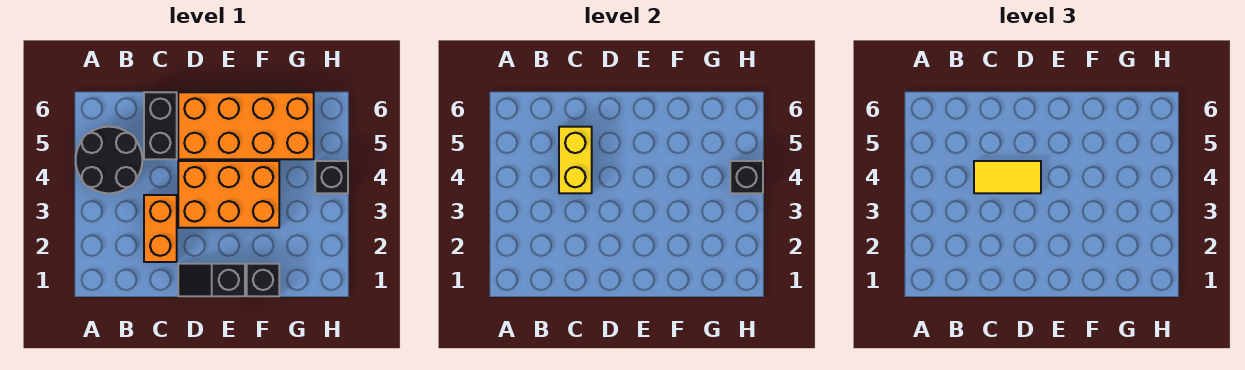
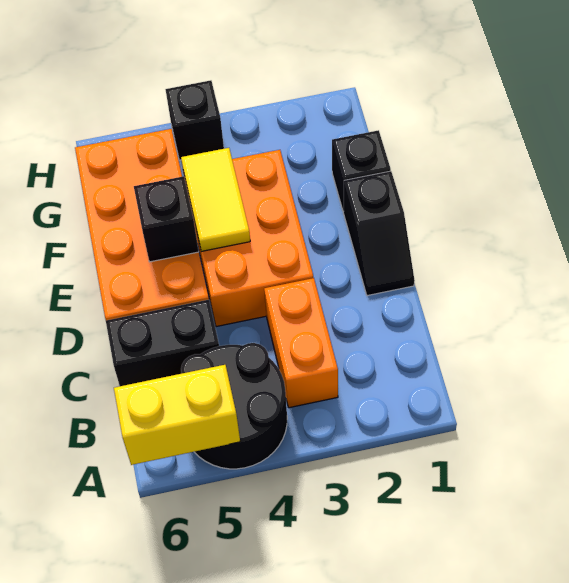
orange brick C2:C3 level 1 -> orange brick B3:C3 level 1
yellow brick C4:C5 level 2 -> yellow brick A5:A6 level 2
yellow tile C4:D4 level 3 -> yellow tile E4:F4 level 2
black brick H4 level 2 -> black brick E5 level 2

